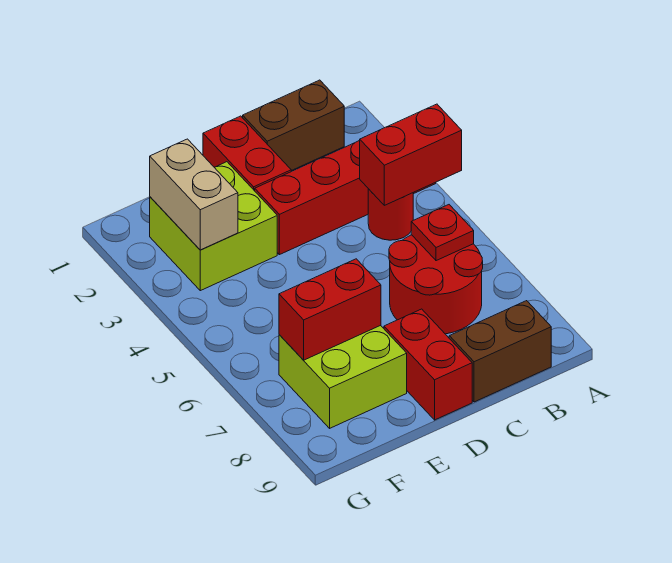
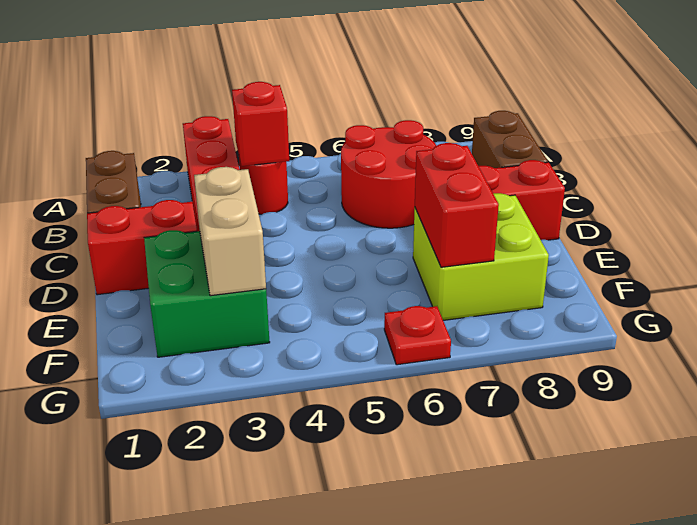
red brick A4:B4 level 2 -> red brick B4 level 2
red plate B6 level 2 -> red plate G6 level 1
lime brick E2:F3 level 1 -> green brick E2:F3 level 1
tan brick F2:F3 level 2 -> tan brick E3:F3 level 2

